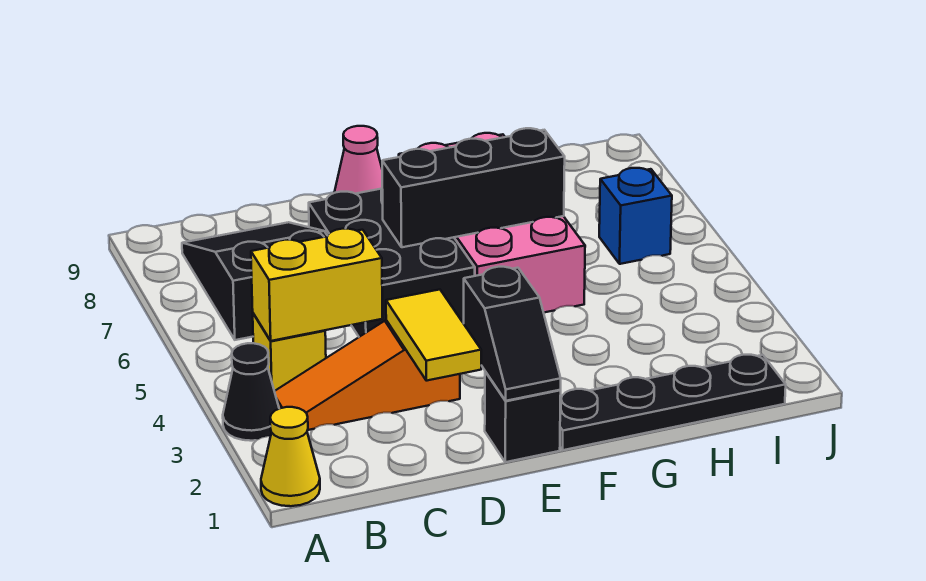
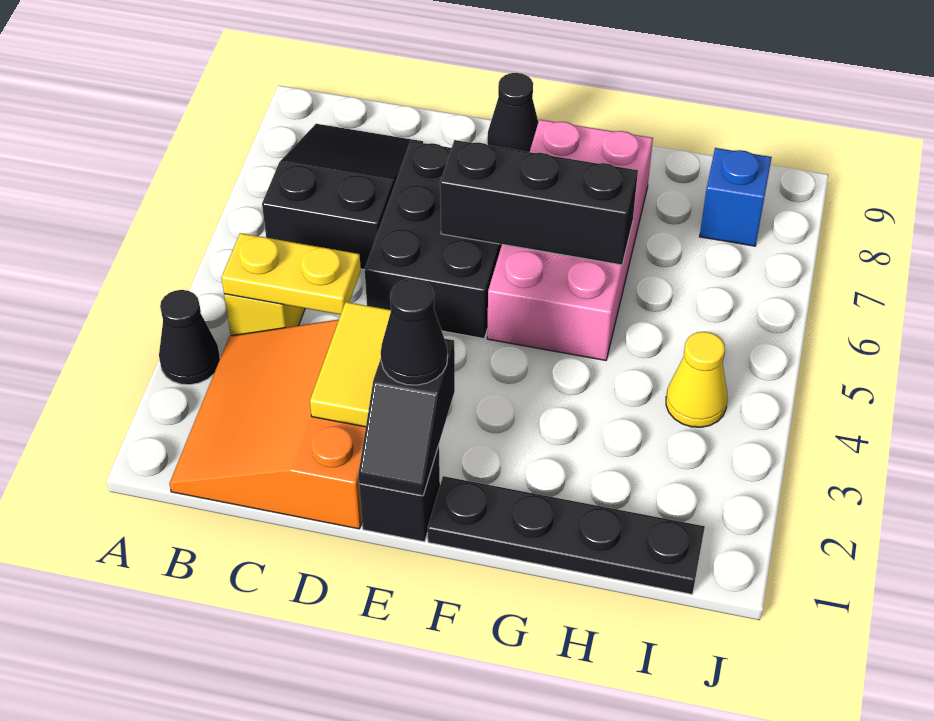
yellow cone A1 level 1 -> yellow cone I4 level 1
orange slope B3:D3 level 1 top D -> orange slope B1:D3 level 1 top D
yellow brick B4:C4 level 2 -> yellow plate B4:C4 level 2
none -> black cone E2 level 3
pink cone E9 level 1 -> black cone E9 level 1
blue brick I6 level 1 -> blue brick I8 level 1

